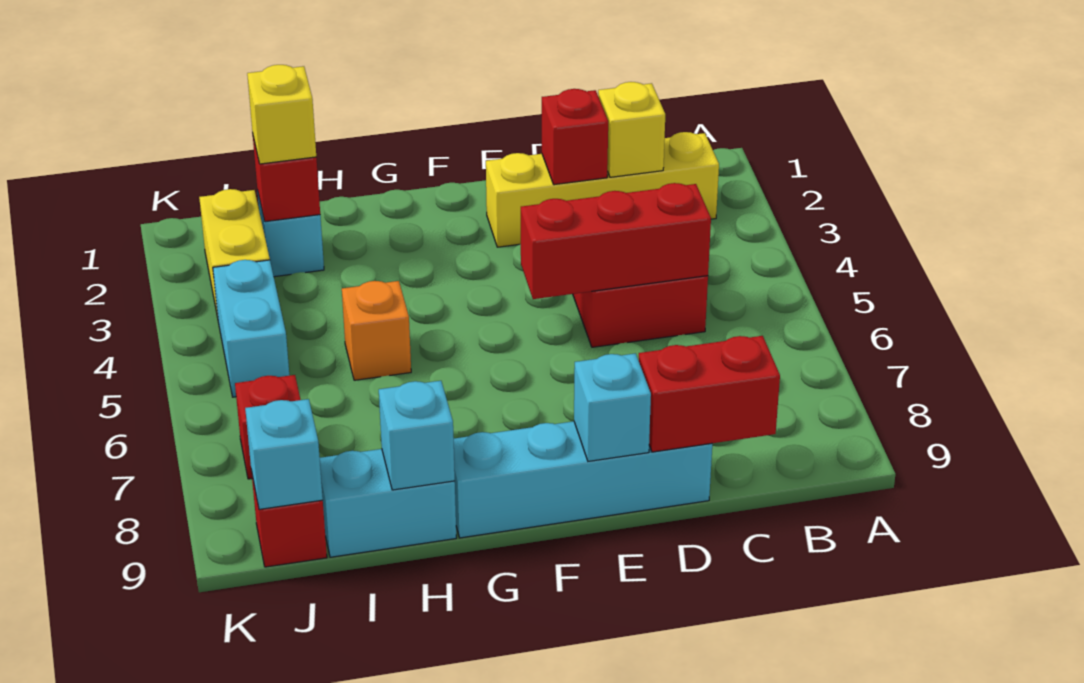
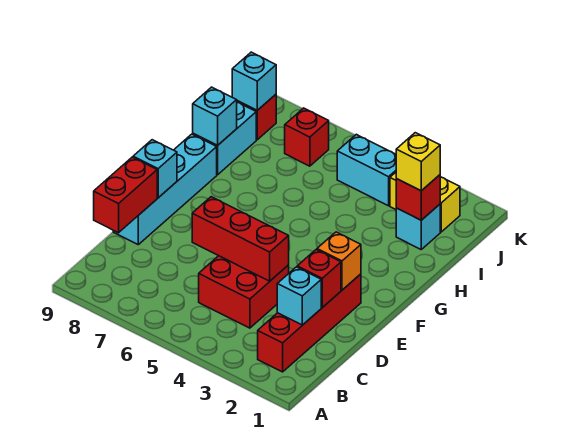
yellow brick B2:E2 level 1 -> red brick B2:E2 level 1
yellow brick C2 level 2 -> cyan brick C2 level 2
red brick C5:E5 level 2 -> red brick D4:D6 level 2
orange brick H5 level 1 -> orange brick E2 level 2

